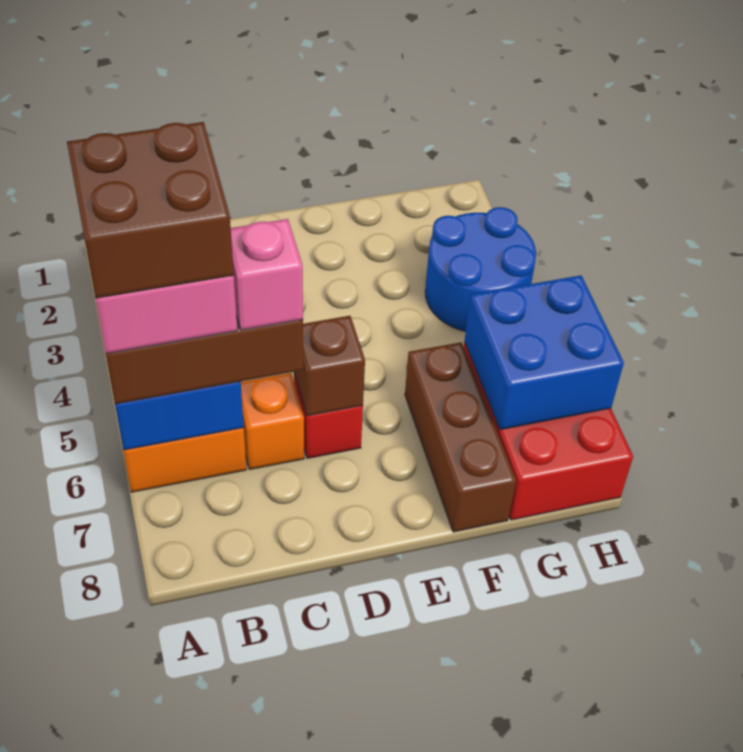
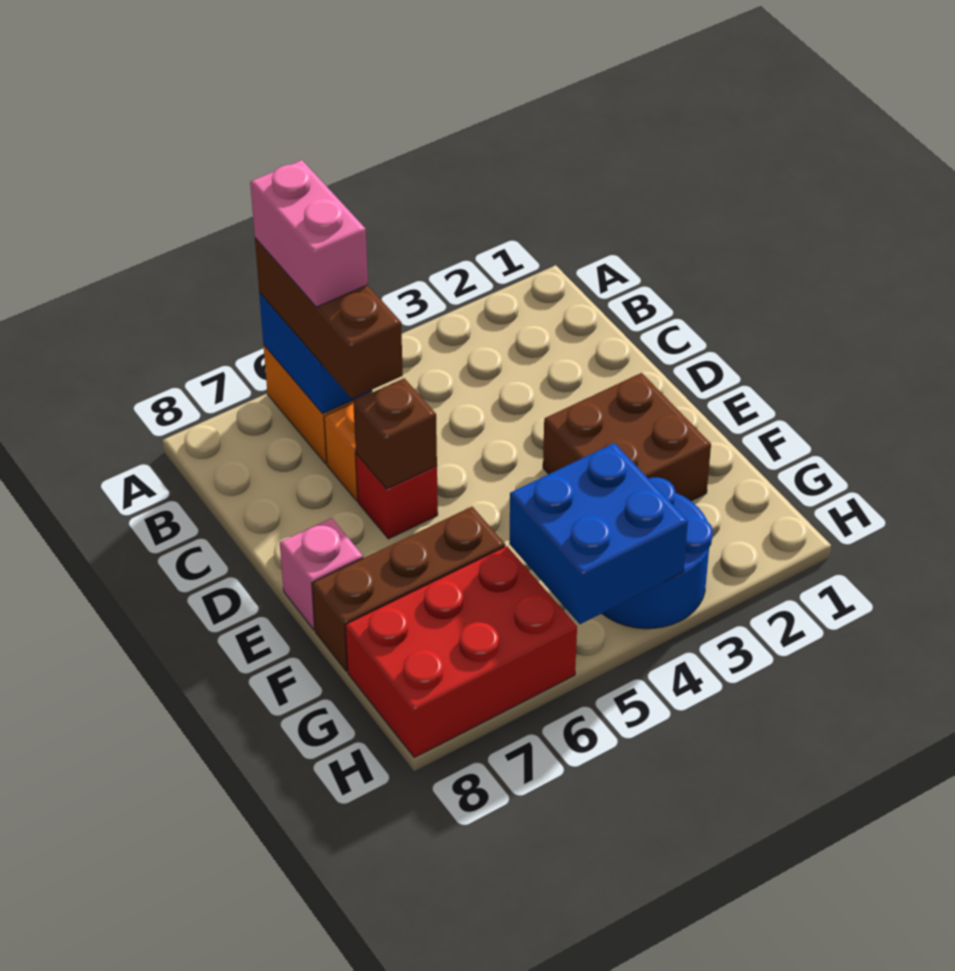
brown brick A5:B6 level 5 -> brown brick E2:F3 level 1
pink brick C6 level 4 -> pink brick E8 level 1
blue brick G6:H7 level 2 -> blue brick G4:H5 level 2

